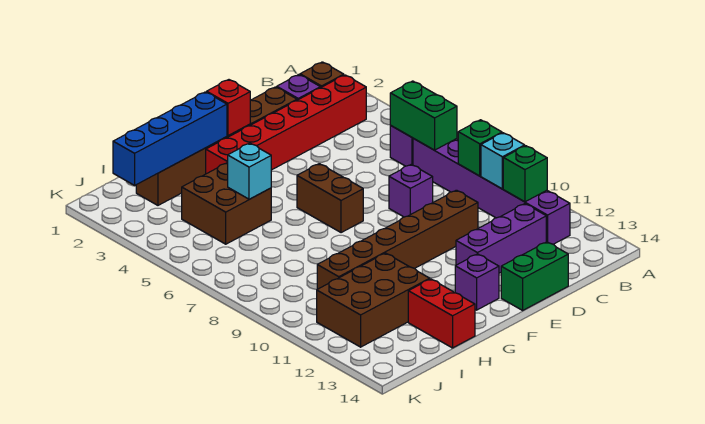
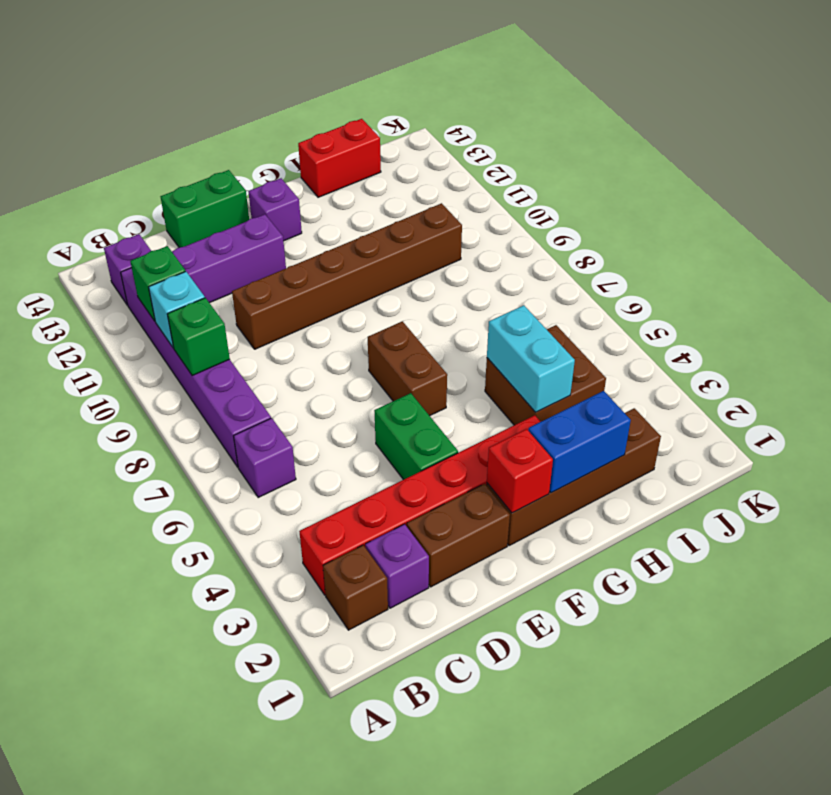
green brick B6:B7 level 2 -> green brick E4:E5 level 1
purple brick D8 level 1 -> purple brick B13 level 1
blue brick G2:J2 level 2 -> blue brick G2:H2 level 2
cyan brick H5 level 2 -> cyan brick H4:H5 level 2
brown brick H11:J12 level 1 -> none
red brick H13:H14 level 1 -> red brick H14:I14 level 1

